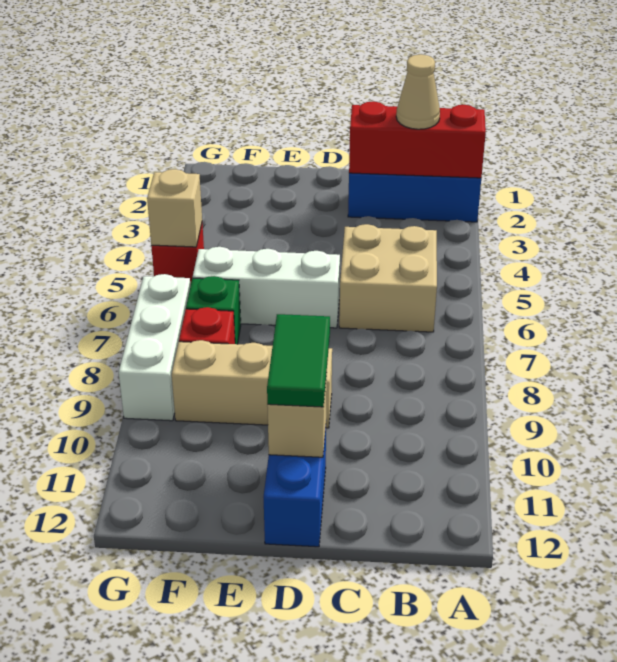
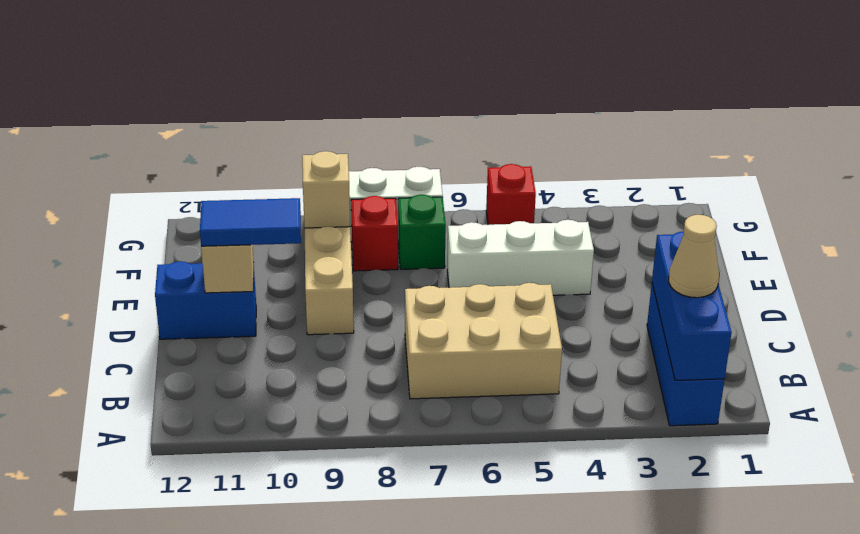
red brick A2:C2 level 2 -> blue brick A2:C2 level 2
tan brick B5:C6 level 1 -> tan brick B5:C7 level 1
white brick D6:F6 level 1 -> white brick E4:E6 level 1
green tile D10:D11 level 3 -> blue tile D10:D11 level 3
tan brick G5 level 2 -> tan brick F9 level 2

